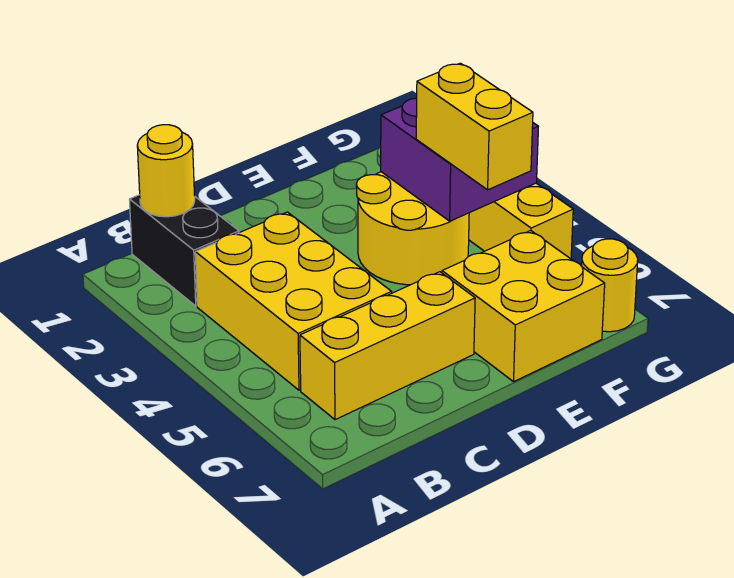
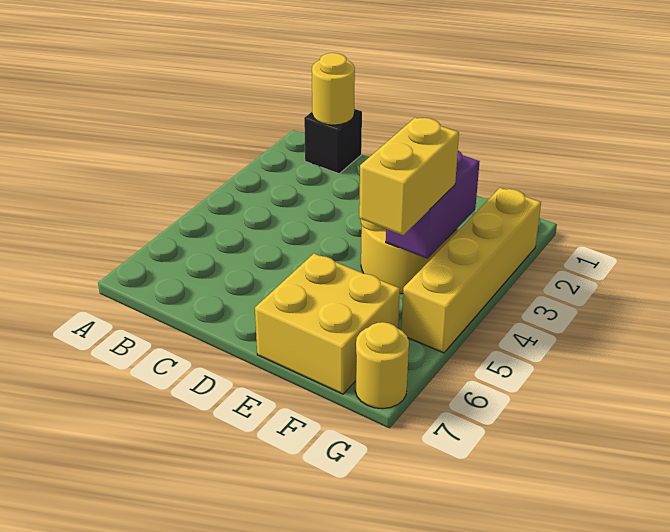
black brick B1:B2 level 1 -> black brick B1 level 1
yellow brick B3:C5 level 1 -> none
yellow brick B6:D6 level 1 -> none
purple brick F3:G4 level 2 -> purple brick F3:F4 level 2

